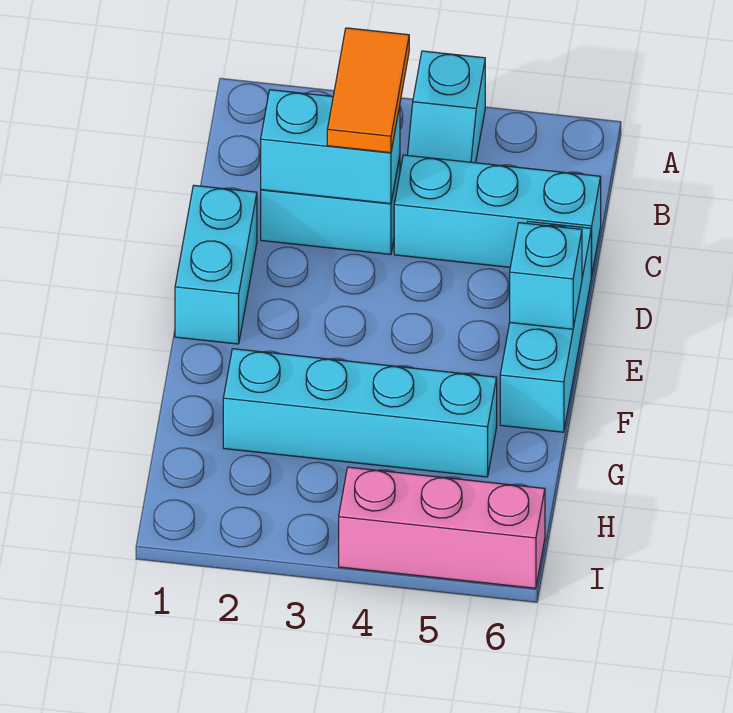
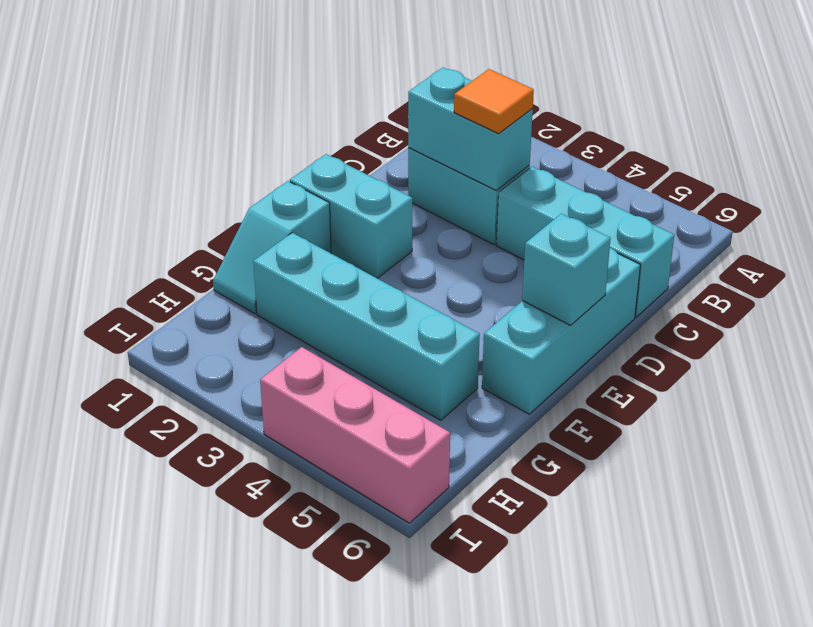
cyan slope A4:B4 level 1 top A -> cyan slope F1:G1 level 1 top F
orange tile B3:C3 level 3 -> orange tile C3 level 3
cyan brick D1:E1 level 1 -> cyan brick E1:E2 level 1

